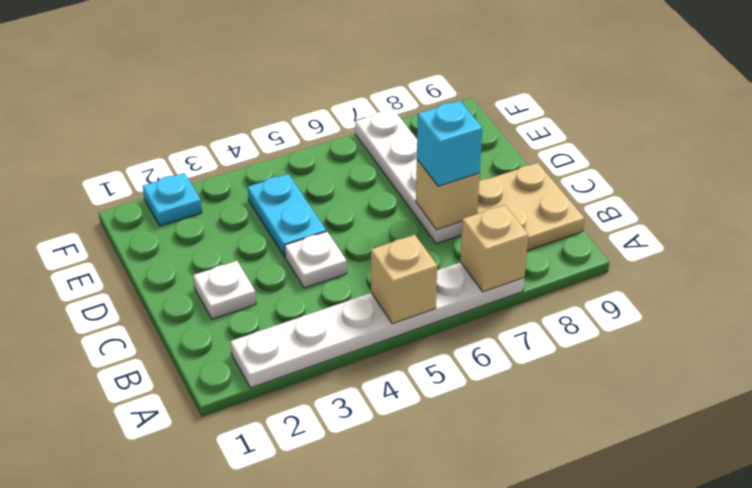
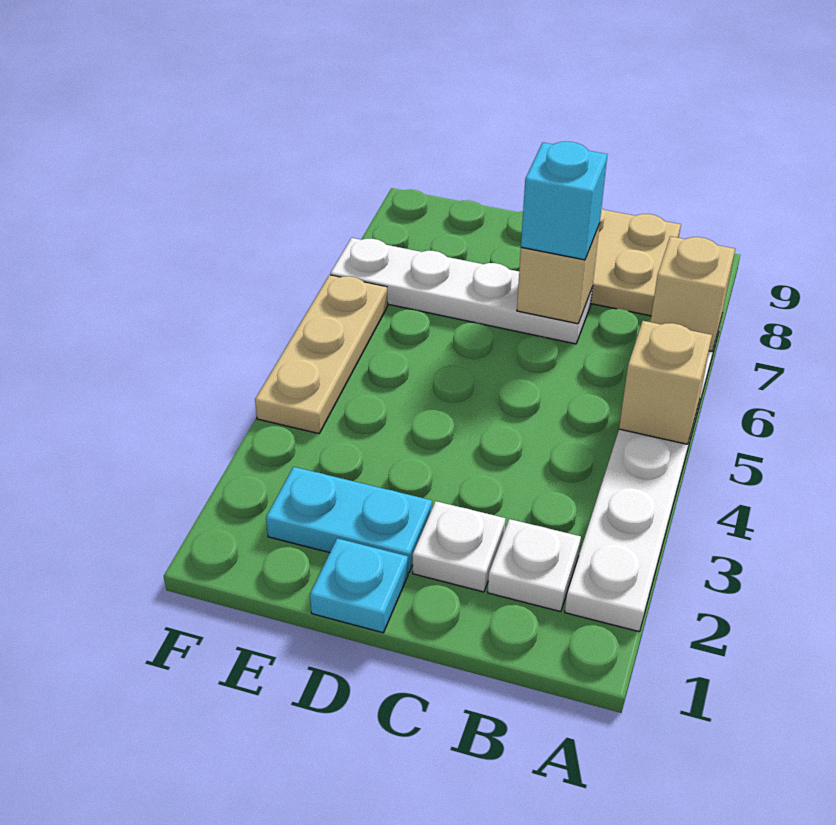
white plate C4 level 1 -> white plate B2 level 1
cyan plate D4:E4 level 1 -> cyan plate D2:E2 level 1
cyan plate F2 level 1 -> cyan plate D1 level 1
none -> tan plate F4:F6 level 1

